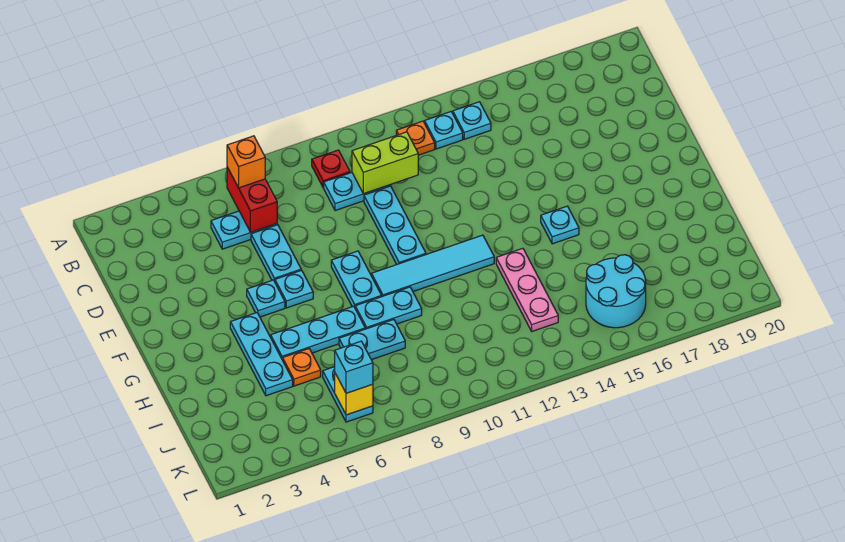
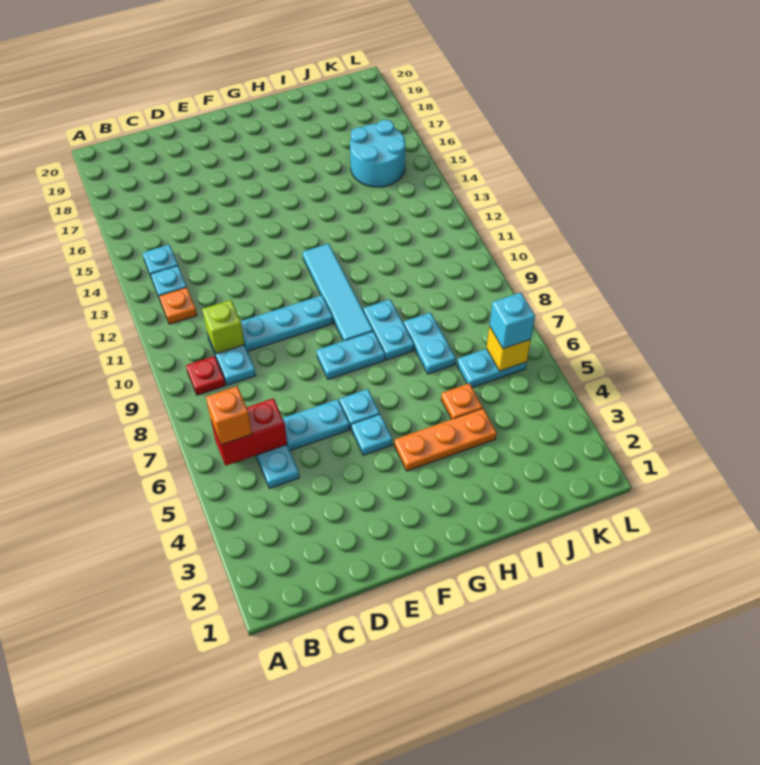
lime brick C10:C11 level 2 -> lime brick C10 level 2
cyan plate G4:I4 level 1 -> orange plate G4:I4 level 1
cyan plate G15 level 1 -> none
cyan plate H5:H7 level 1 -> none
pink plate H13:J13 level 1 -> none

